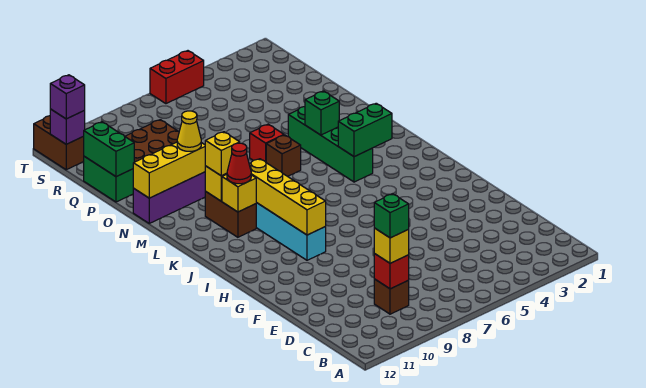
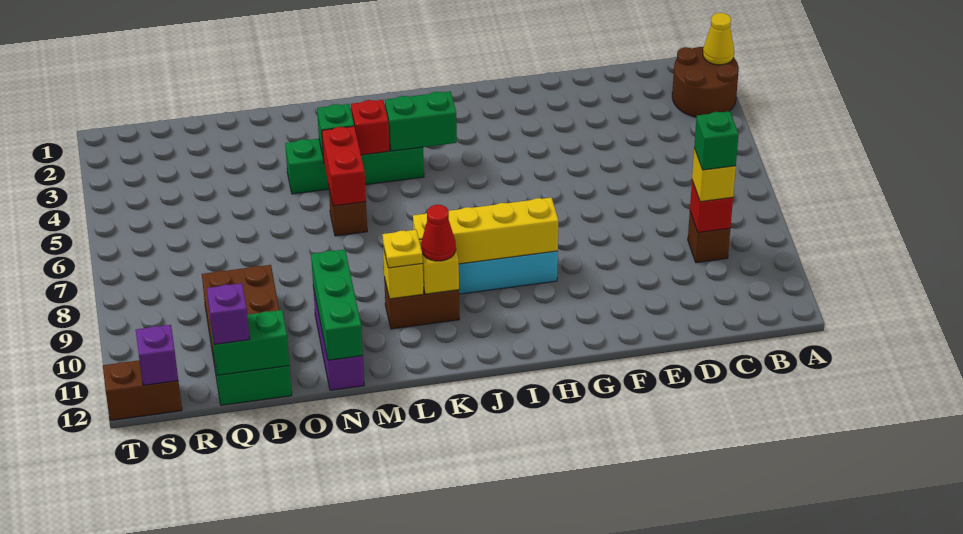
none -> brown round brick A2:B3 level 1
green brick K3:K4 level 2 -> green brick J4:K4 level 2
yellow brick L10 level 3 -> yellow plate L10 level 3
red brick N6 level 1 -> red brick L4 level 2
yellow brick N10:N12 level 2 -> green brick N10:N12 level 2
yellow cone N10 level 3 -> yellow cone A2 level 2
purple brick S12 level 3 -> purple brick Q12 level 3
red brick T5:T6 level 1 -> red brick M5:M6 level 2

